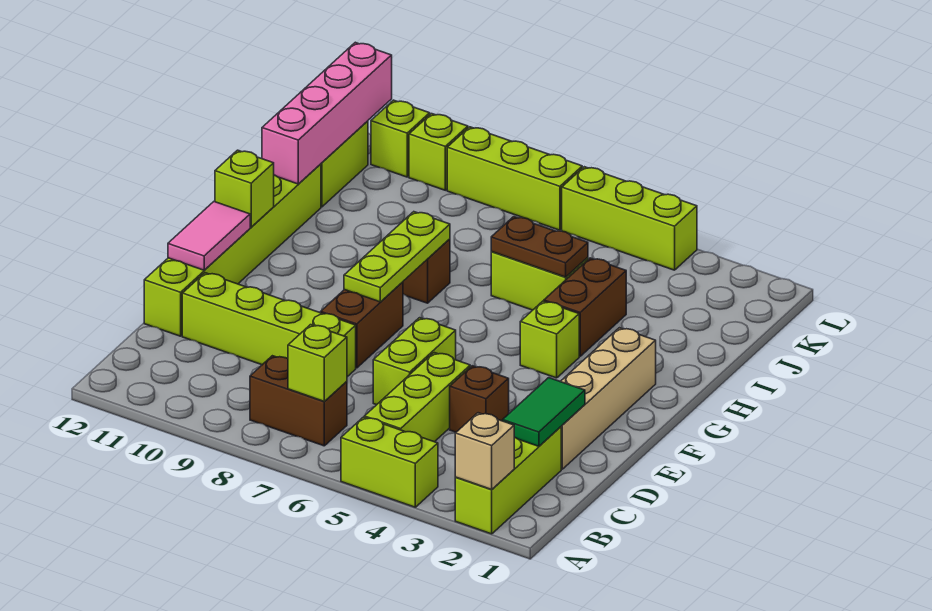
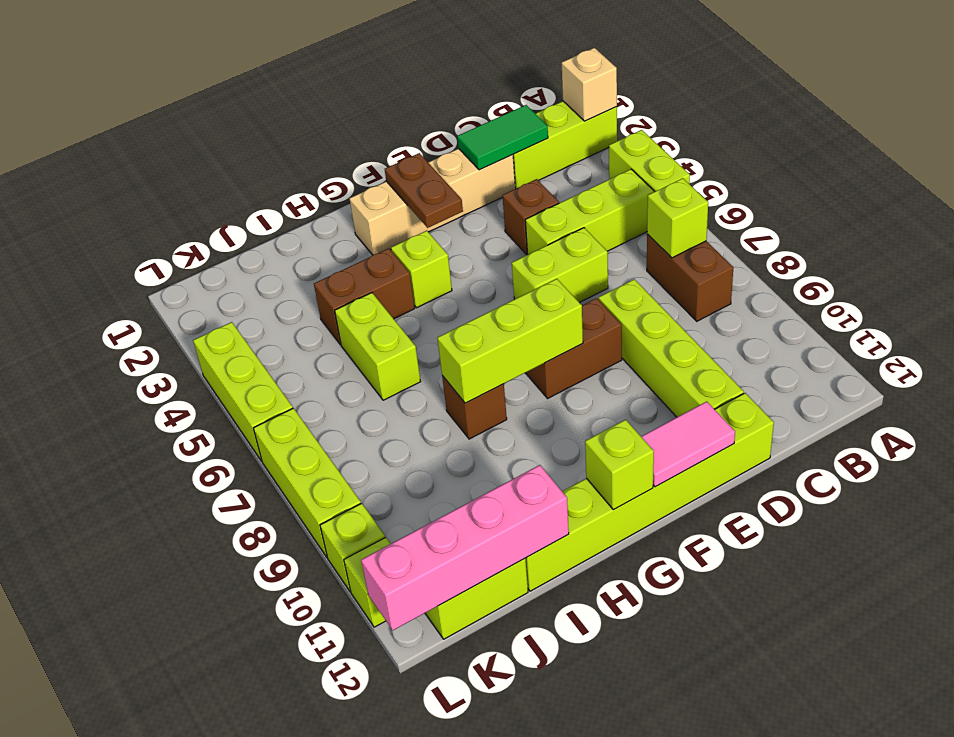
lime plate F8:H8 level 2 -> lime brick F8:H8 level 2
brown plate I5:I6 level 2 -> brown plate F2:F3 level 2

